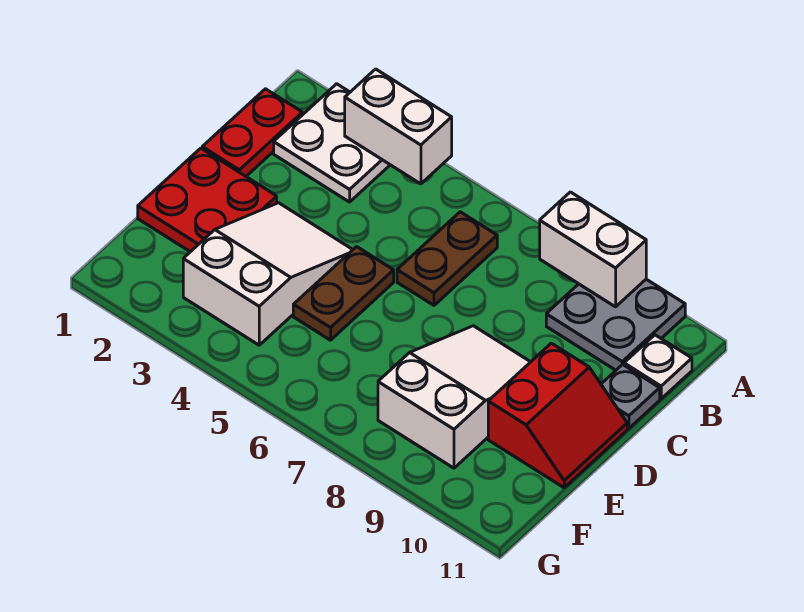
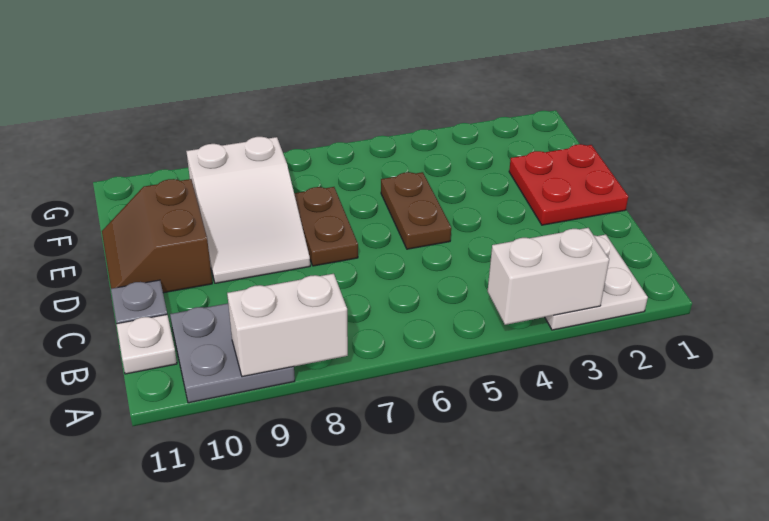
red plate B1:C1 level 1 -> none
brown plate B6:C6 level 1 -> brown plate D7:E7 level 1
white slope D3:F4 level 1 top F -> none
red slope D10:E11 level 1 top 10 -> brown slope D10:E11 level 1 top 10

